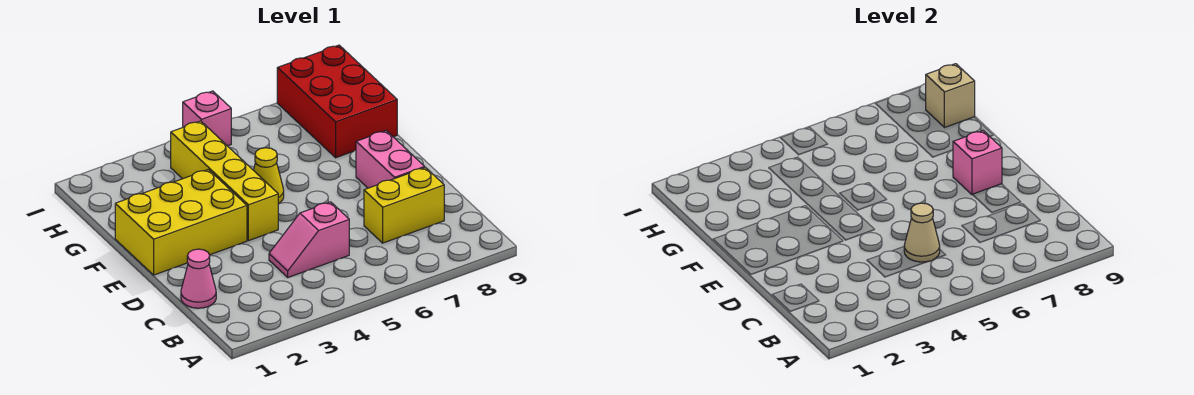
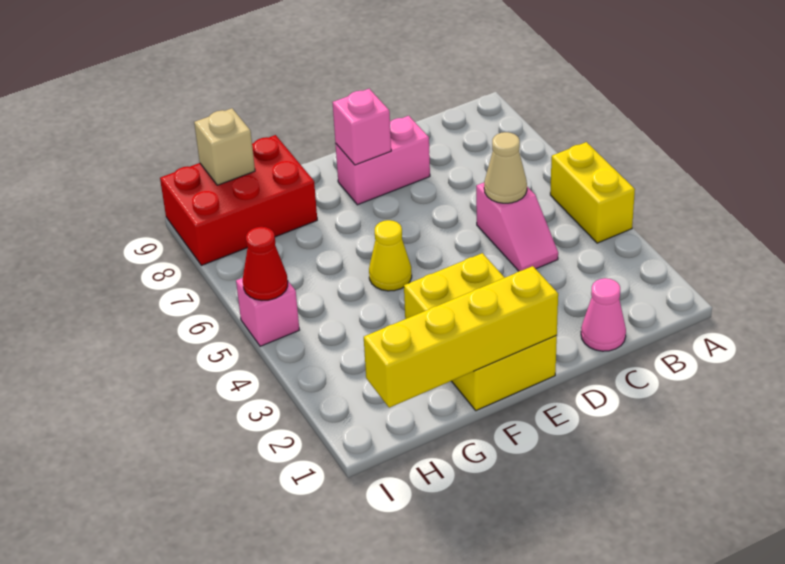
yellow brick C7:C8 level 1 -> yellow brick A4:A5 level 1
yellow brick E4:H4 level 1 -> yellow brick E1:H1 level 2
none -> red cone I5 level 2

